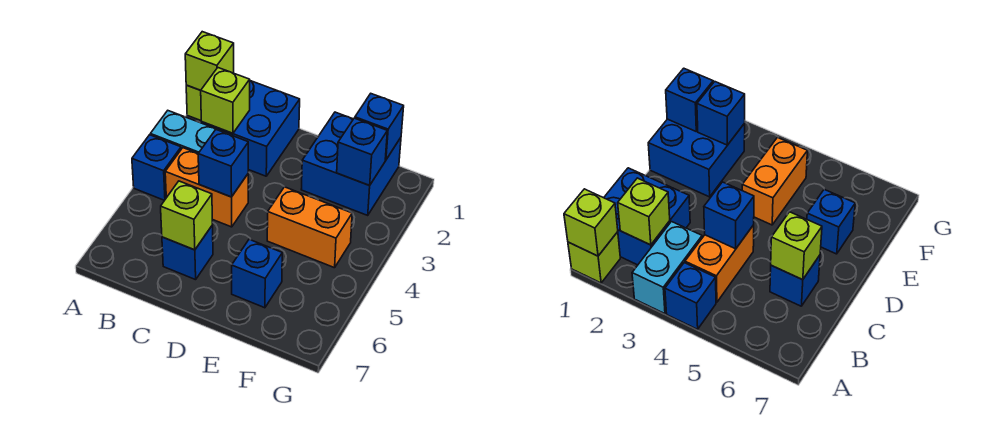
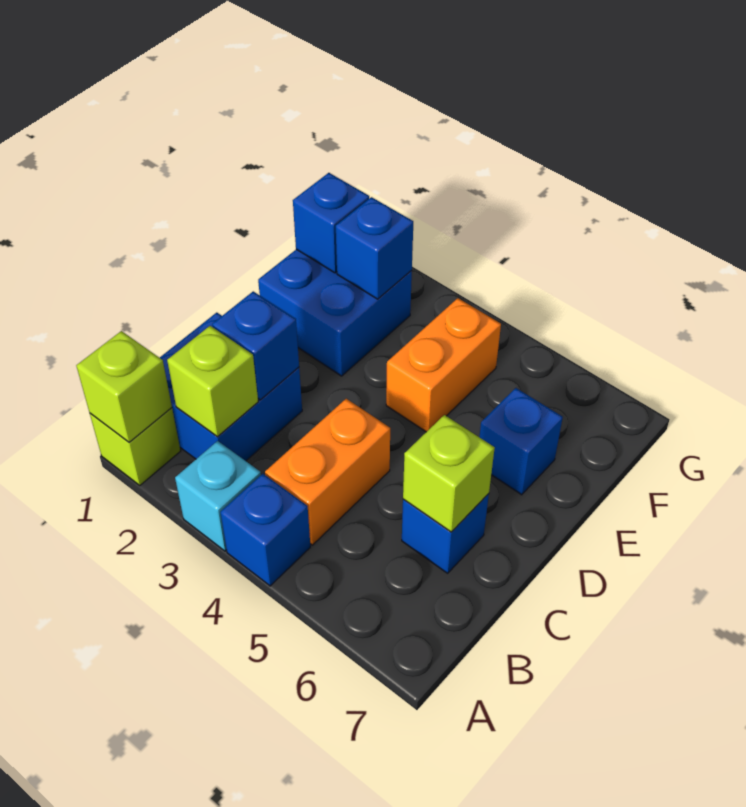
cyan brick A3:B3 level 1 -> cyan brick A3 level 1
blue brick C4 level 2 -> blue brick C2 level 2

